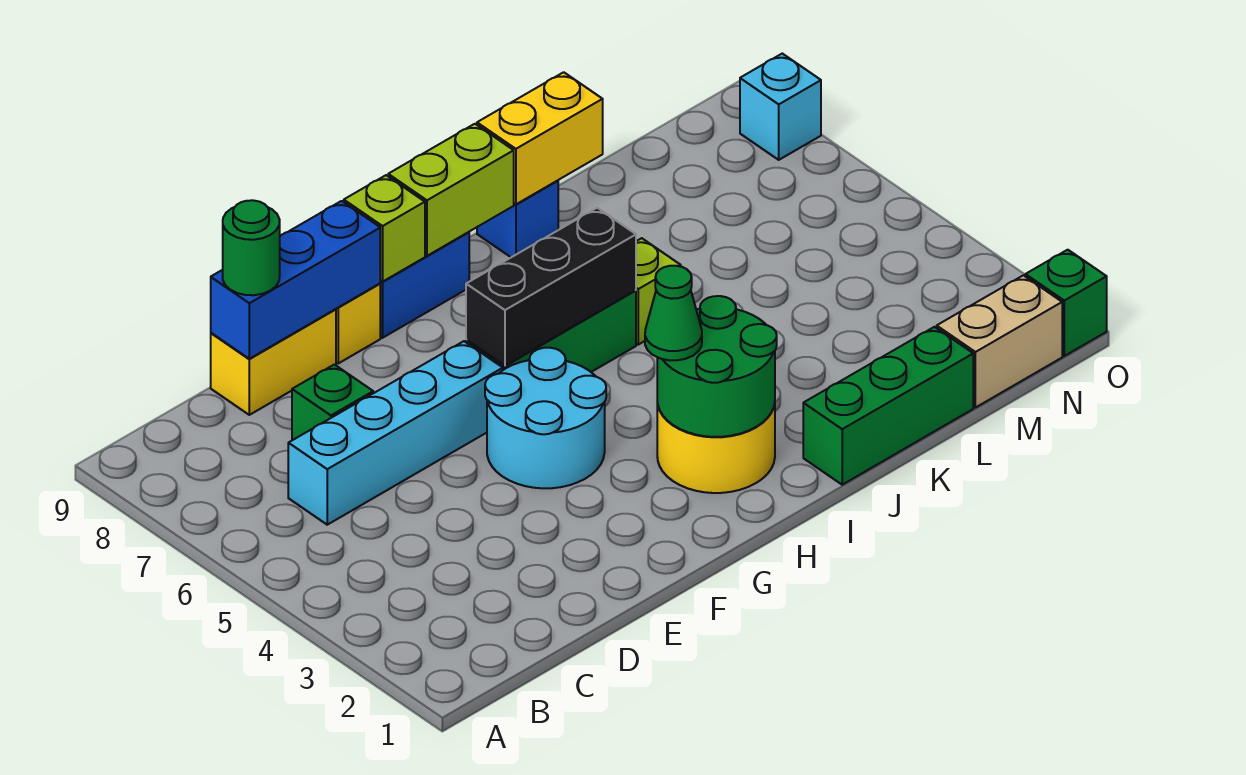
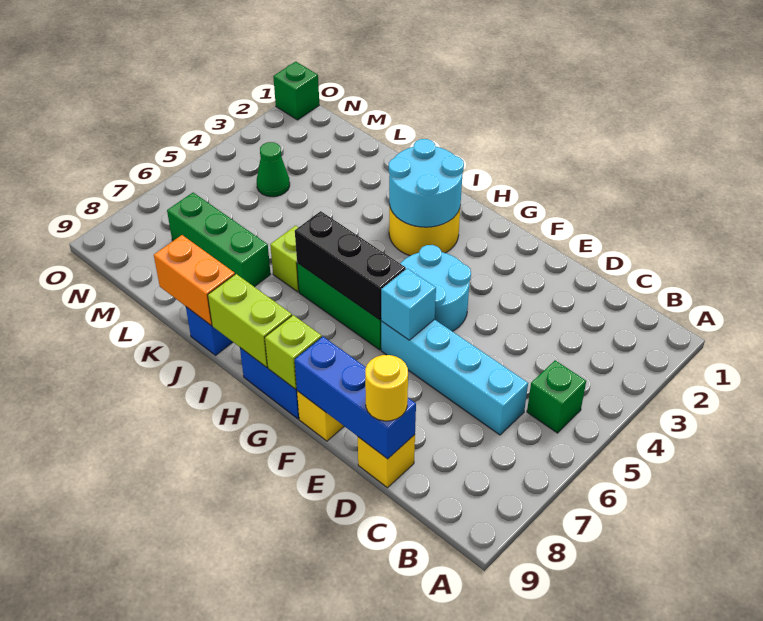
green brick D7 level 1 -> green brick B5 level 1
yellow brick D9:E9 level 1 -> yellow brick D9 level 1
green round brick D9 level 3 -> yellow round brick D9 level 3
green round brick H2:I3 level 2 -> cyan round brick H2:I3 level 2
green cone H3 level 3 -> green cone M4 level 1
green brick J1:L1 level 1 -> green brick K7:M7 level 1
yellow brick J9:K9 level 2 -> orange brick J9:K9 level 2
tan brick M1:N1 level 1 -> none
cyan brick O8 level 1 -> cyan brick F6 level 2

